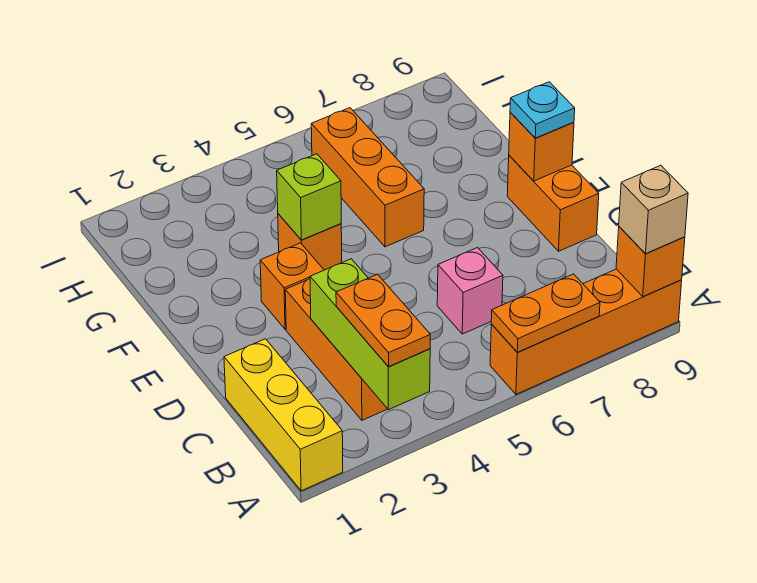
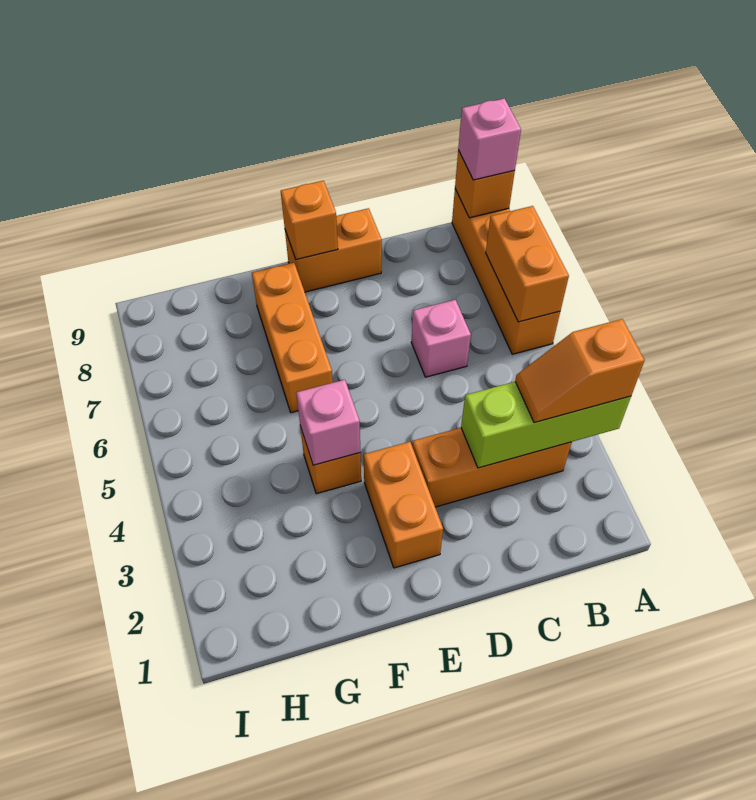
yellow brick A1:C1 level 1 -> none
orange plate A3:B3 level 3 -> orange slope A3:B3 level 3 top A
orange plate A6:A7 level 2 -> orange brick A6:A7 level 2
tan brick A9 level 3 -> pink brick A9 level 3
orange brick E3 level 1 -> orange brick E2:E3 level 1
cyan plate E9 level 3 -> none
lime brick F4 level 2 -> pink brick F4 level 2
orange brick F6:H6 level 1 -> orange brick F6:F8 level 1

